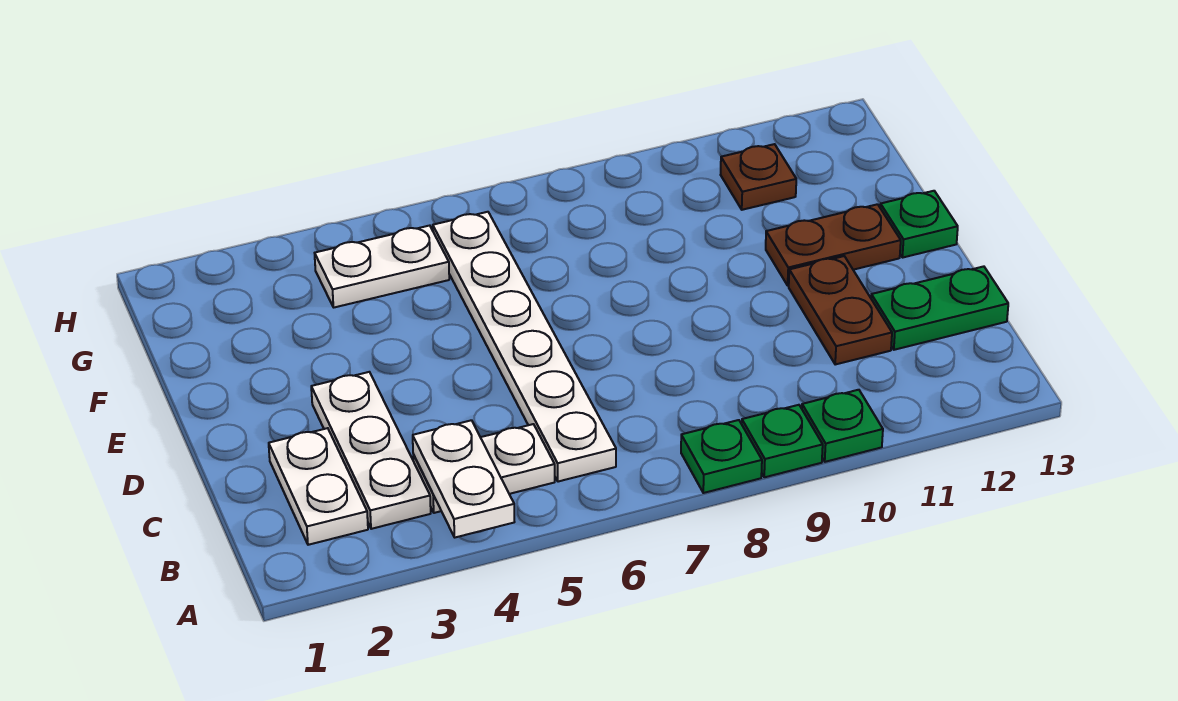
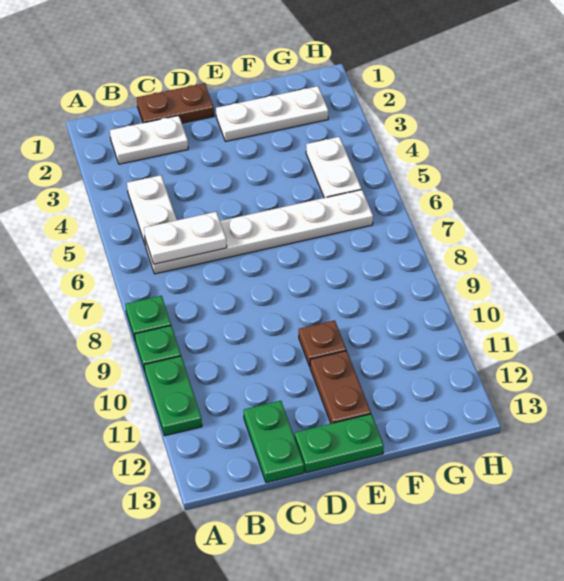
white plate A4:B4 level 2 -> white plate B6:C6 level 2
green plate A10 level 1 -> green plate A10:A11 level 1
white plate B3:D3 level 1 -> white plate E2:G2 level 1
brown plate C11:D11 level 1 -> brown plate C1:D1 level 1
green plate E13 level 1 -> green plate D13:E13 level 1
brown plate G11 level 1 -> brown plate E10 level 1

